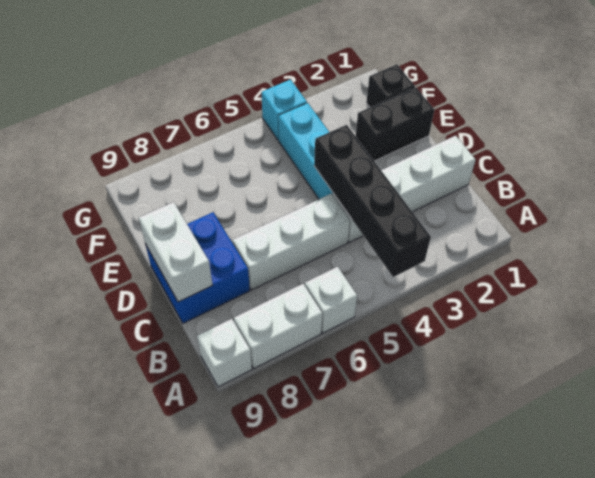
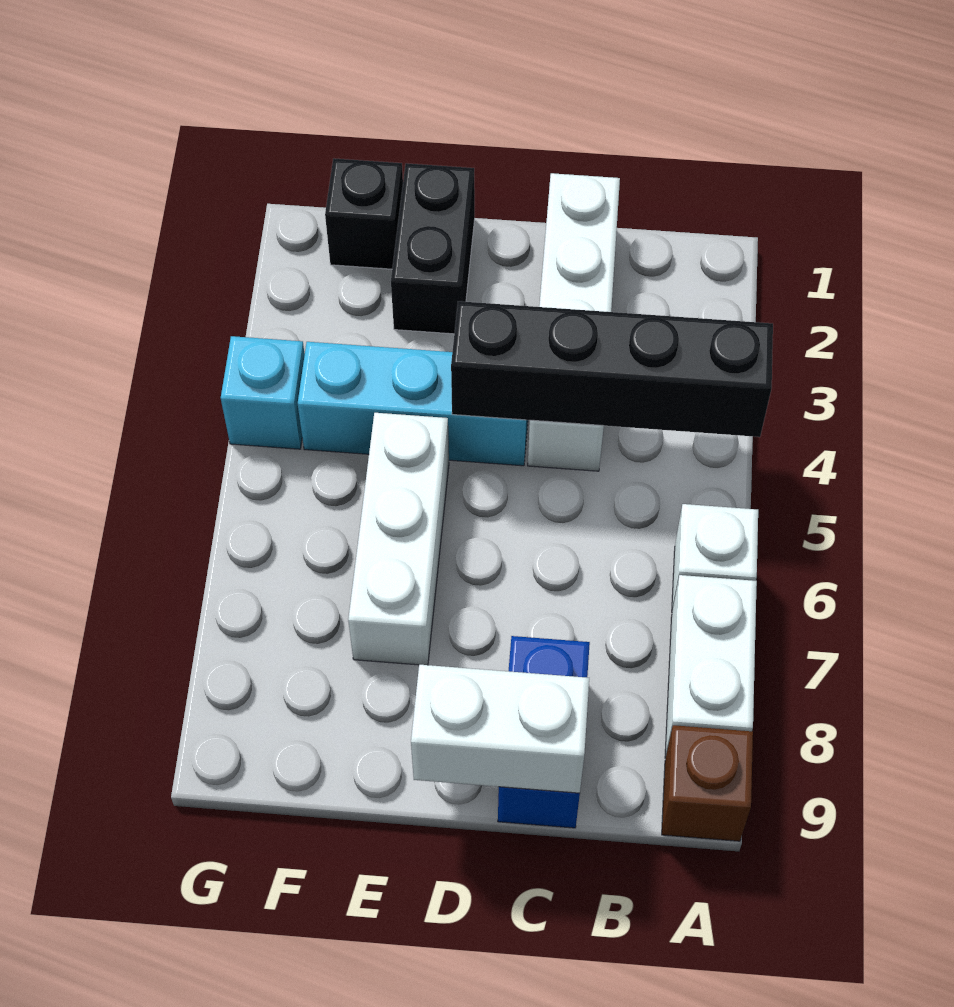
white brick A9 level 1 -> brown brick A9 level 1
white brick C5:C7 level 1 -> white brick E5:E7 level 1
blue brick C8:D9 level 1 -> blue brick C8:C9 level 1

